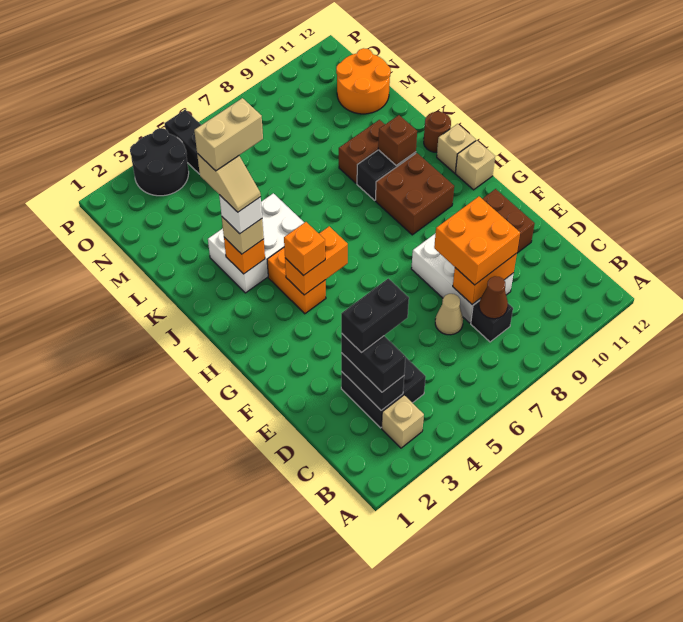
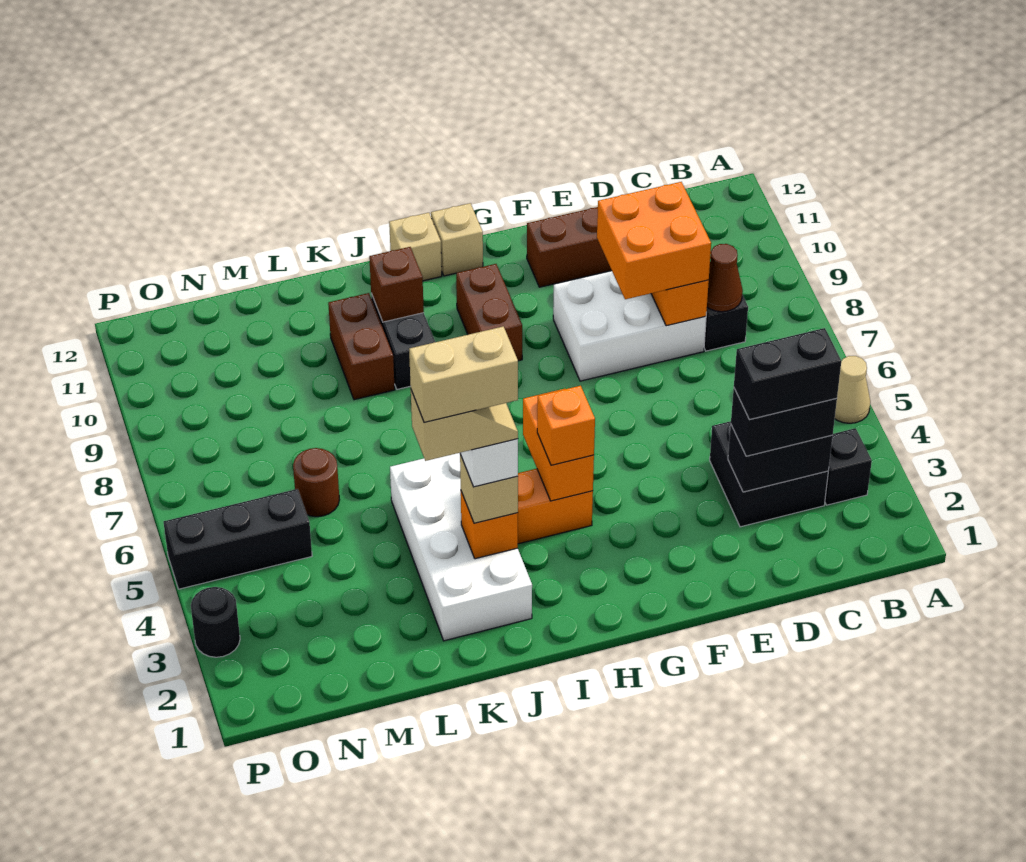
tan brick B3 level 1 -> black brick B3 level 1
black brick D3:D4 level 4 -> black brick C3:D3 level 4
tan cone D7 level 1 -> tan cone A5 level 1
brown brick H9:I10 level 1 -> brown brick H9:H10 level 1
white brick J3:K5 level 1 -> white brick J2:K5 level 1
brown round brick J12 level 1 -> brown round brick M6 level 1
tan brick K3:K4 level 6 -> tan brick J3:K3 level 6
orange round brick M11:N12 level 1 -> none
black round brick O3:P4 level 1 -> black round brick P3 level 1

